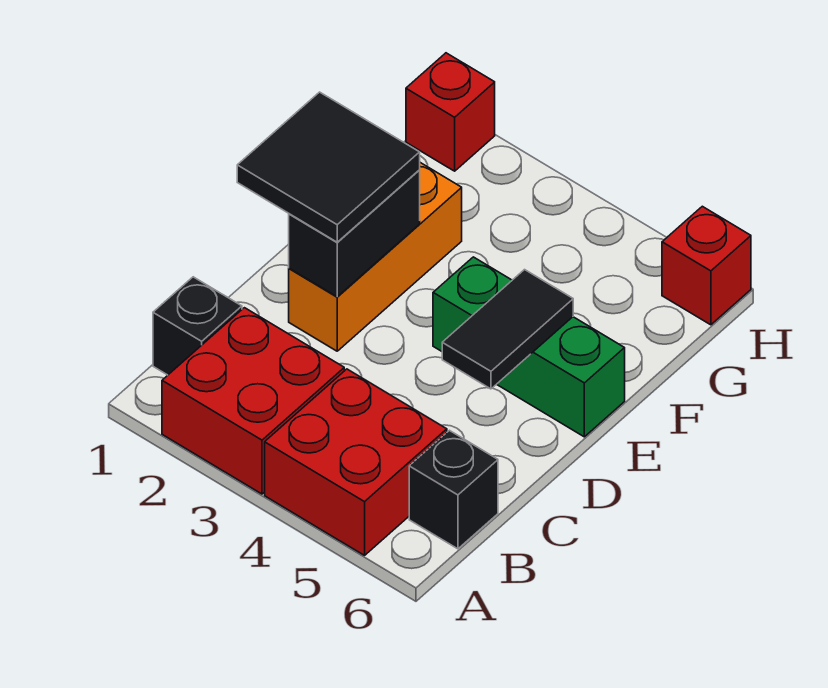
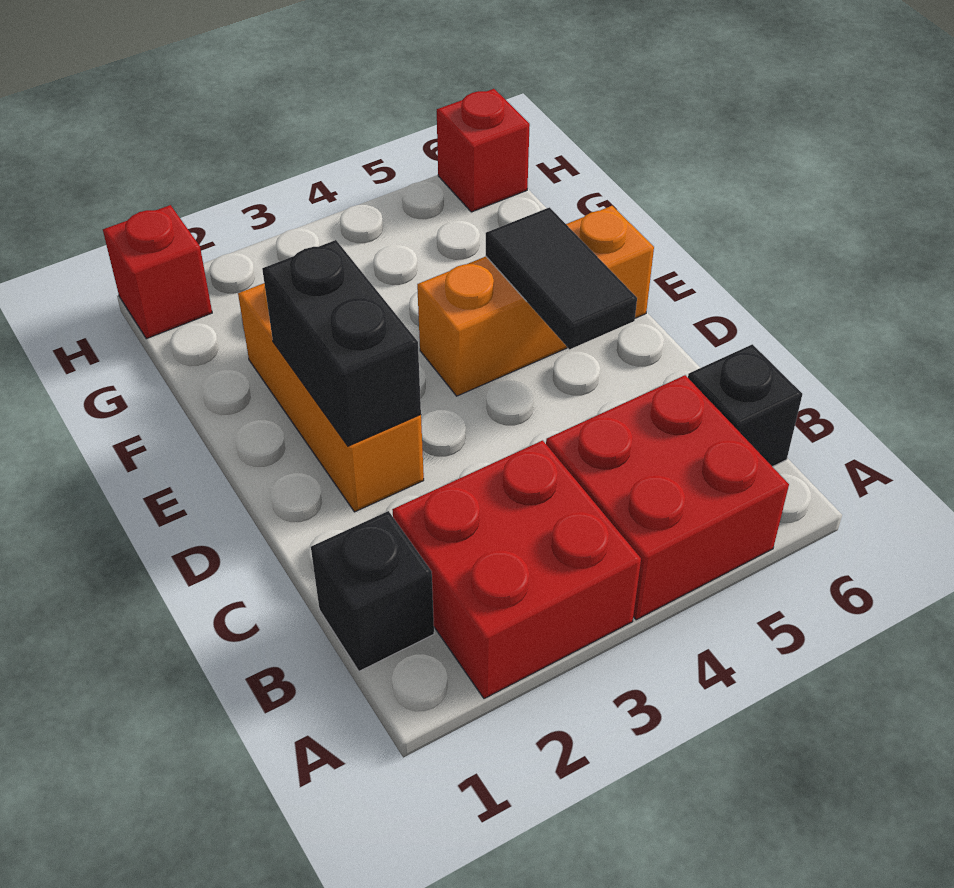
black tile D1:E2 level 3 -> none
green brick E4:E6 level 1 -> orange brick E4:E6 level 1

